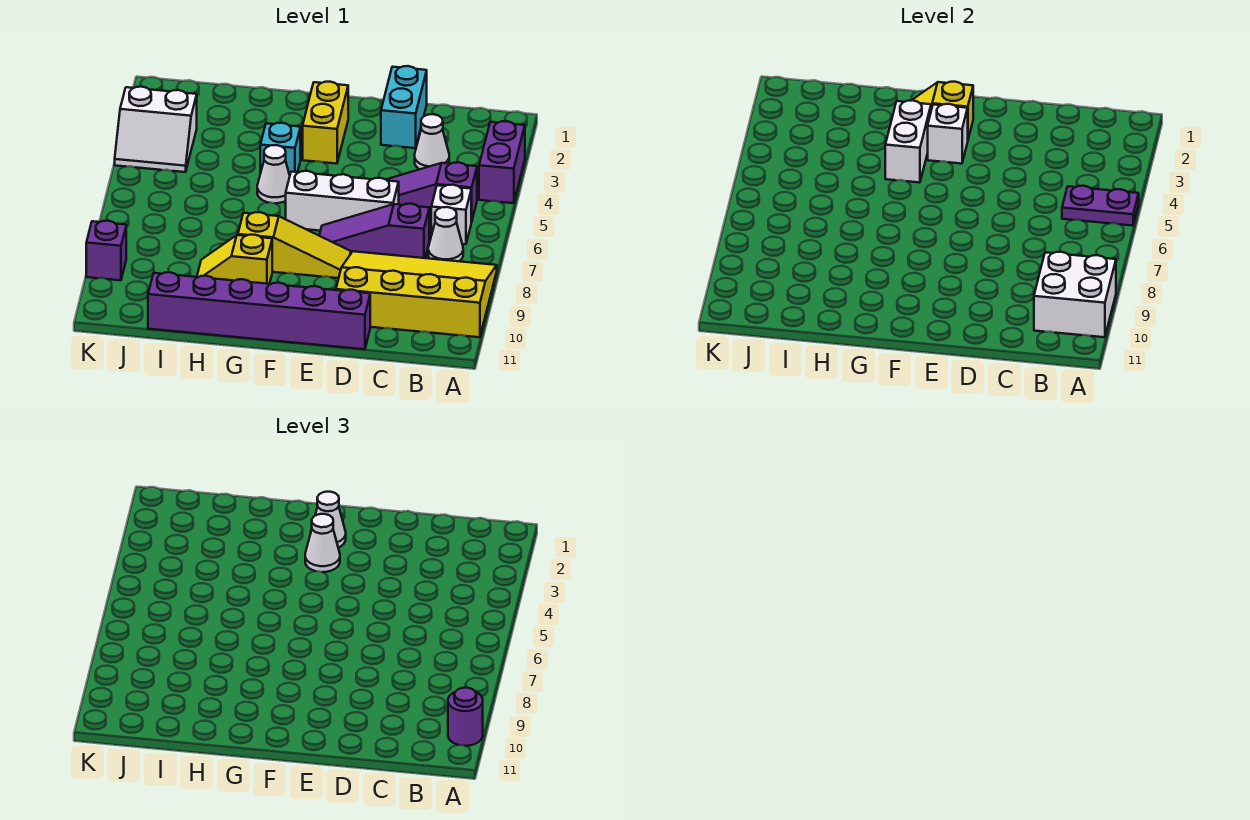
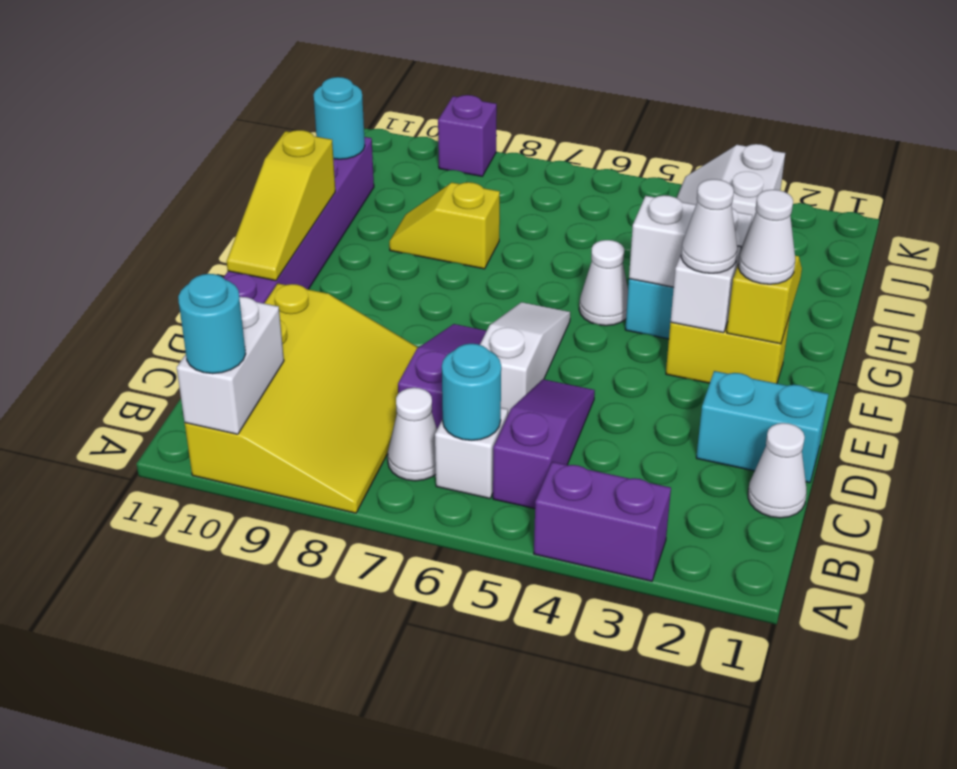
purple plate A5:B5 level 2 -> none
white brick A9:B10 level 2 -> white brick A10:B10 level 2
purple round brick A10 level 3 -> cyan round brick A10 level 3
none -> cyan round brick B6 level 2
white cone C3 level 1 -> white cone C1 level 1
white brick D6:F6 level 1 -> white slope D6:F6 level 1 top D
yellow slope E8:G8 level 1 top G -> yellow slope E11:G11 level 2 top G
yellow slope G9:H9 level 1 top G -> yellow slope H8:H9 level 1 top 8
none -> cyan round brick I11 level 2

